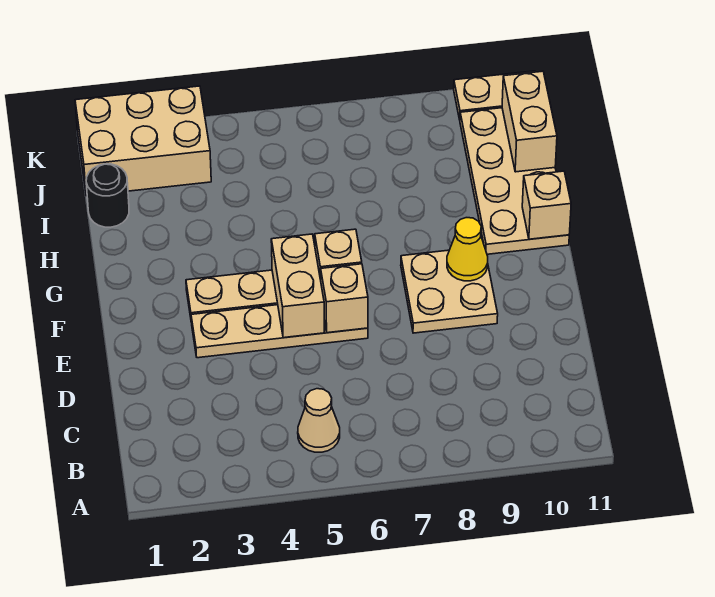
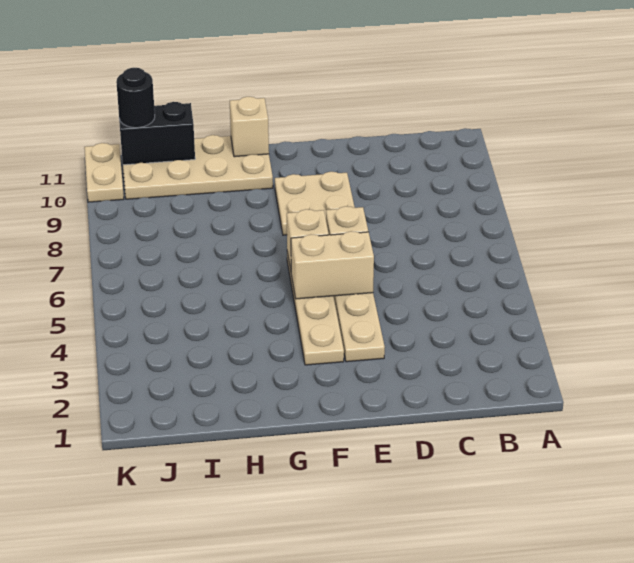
tan cone B5 level 1 -> none
yellow cone F9 level 2 -> none
black round brick I1 level 1 -> black round brick J11 level 3
tan brick I11:J11 level 2 -> black brick I11:J11 level 2
tan brick J1:K3 level 1 -> none

